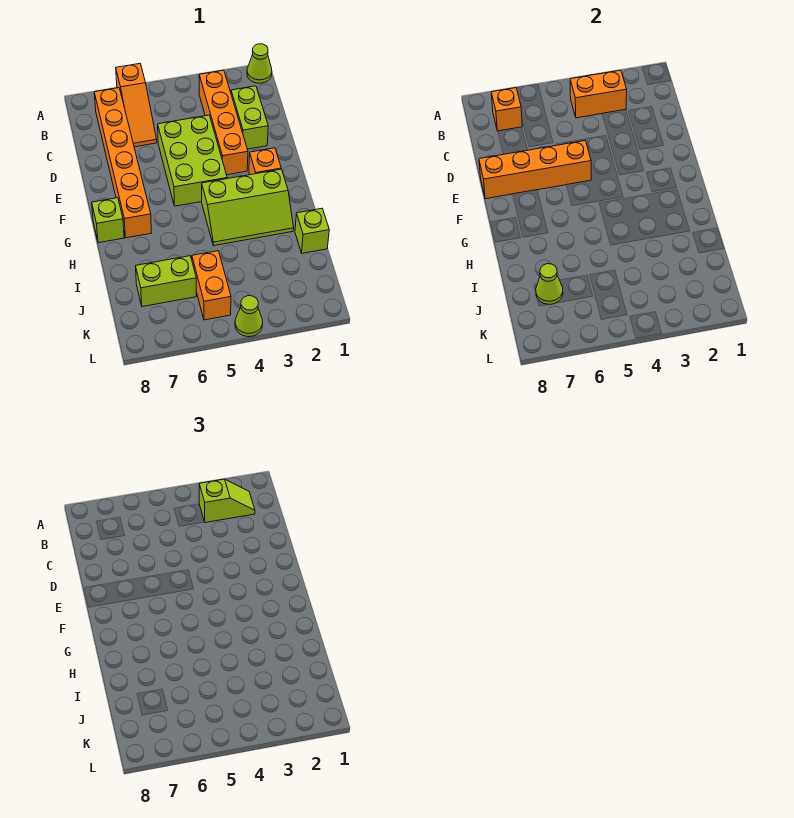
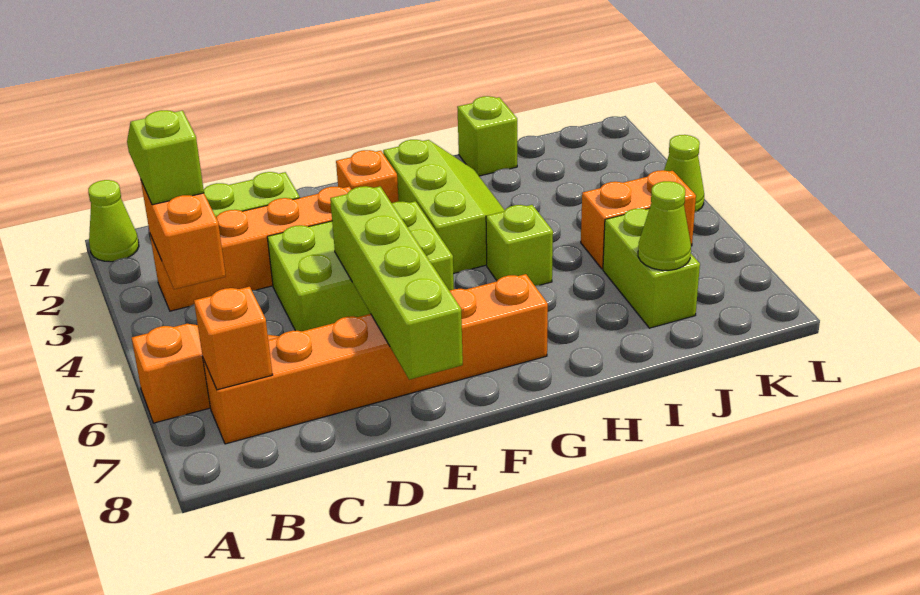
orange brick E5:E8 level 2 -> lime brick E5:E8 level 2
lime brick G8 level 1 -> lime brick H5 level 1

